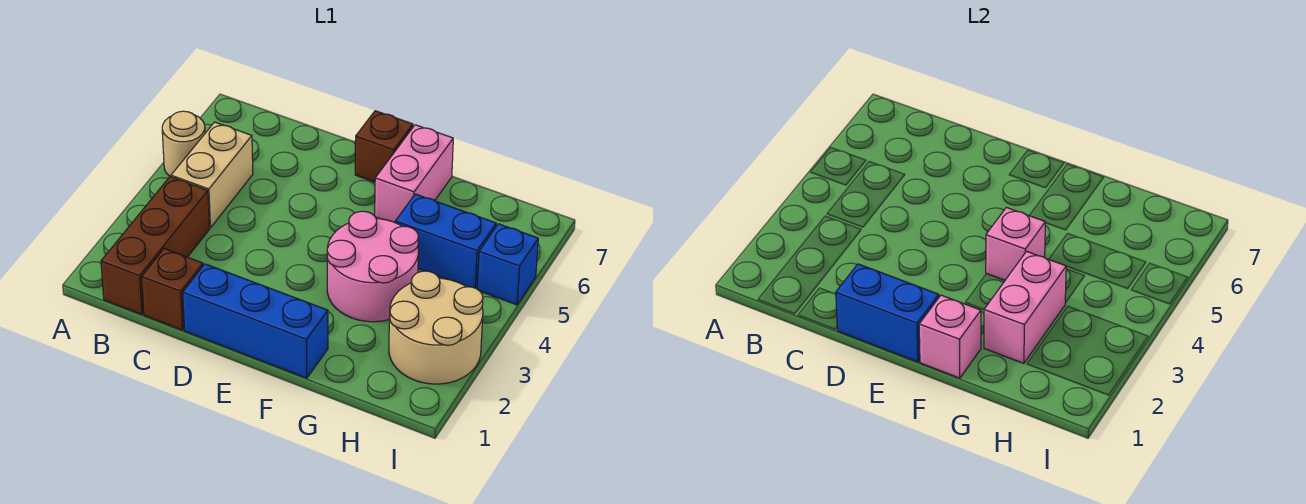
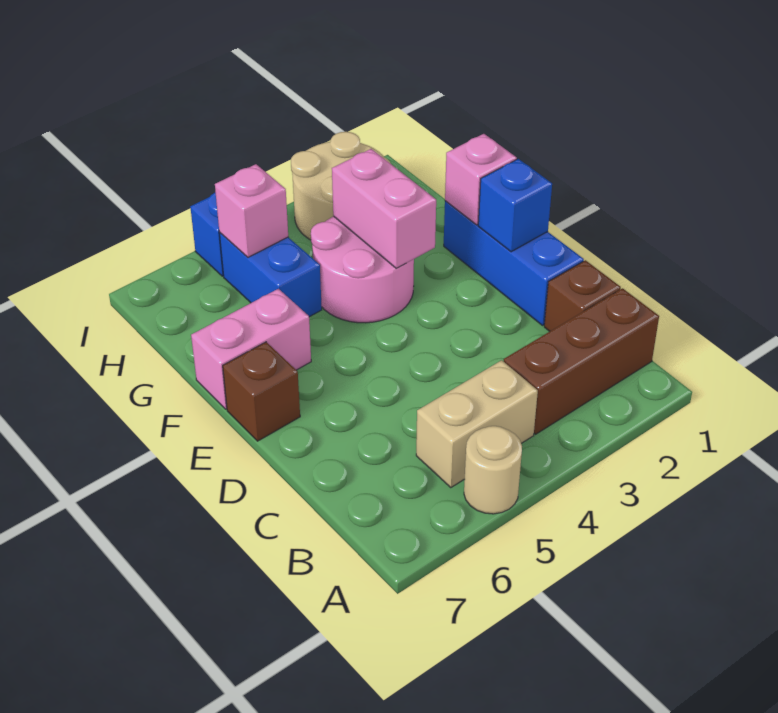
blue brick D1:E1 level 2 -> blue brick E1 level 2
pink brick F4 level 2 -> pink brick H5 level 2
pink brick G2:G3 level 2 -> pink brick F3:G3 level 2

